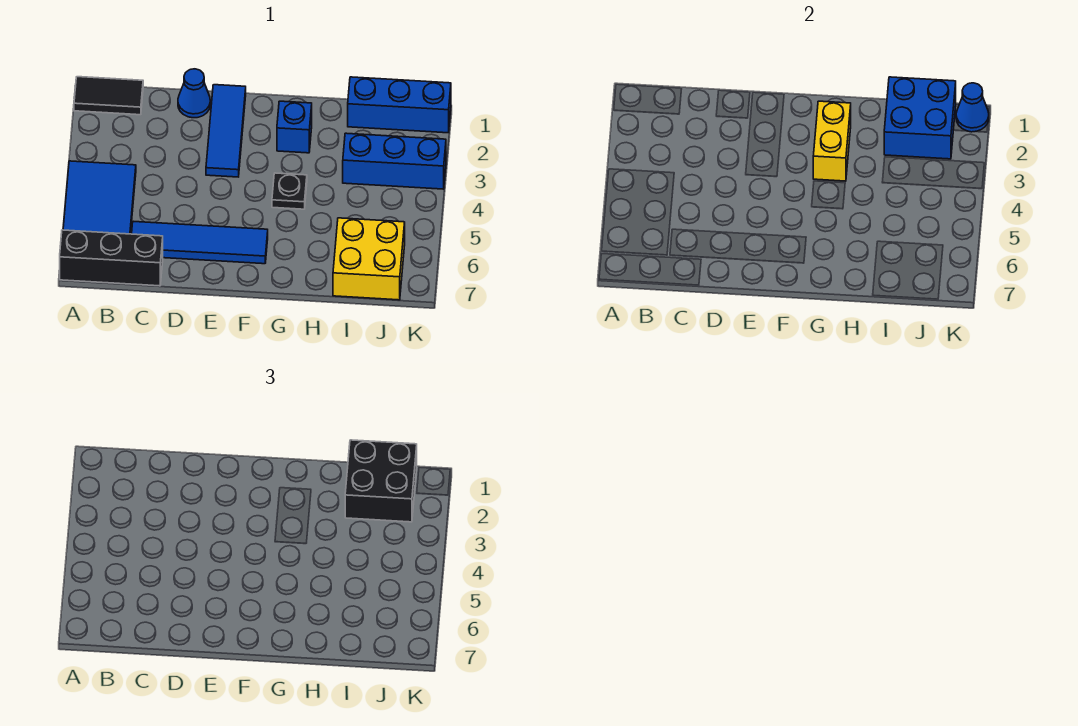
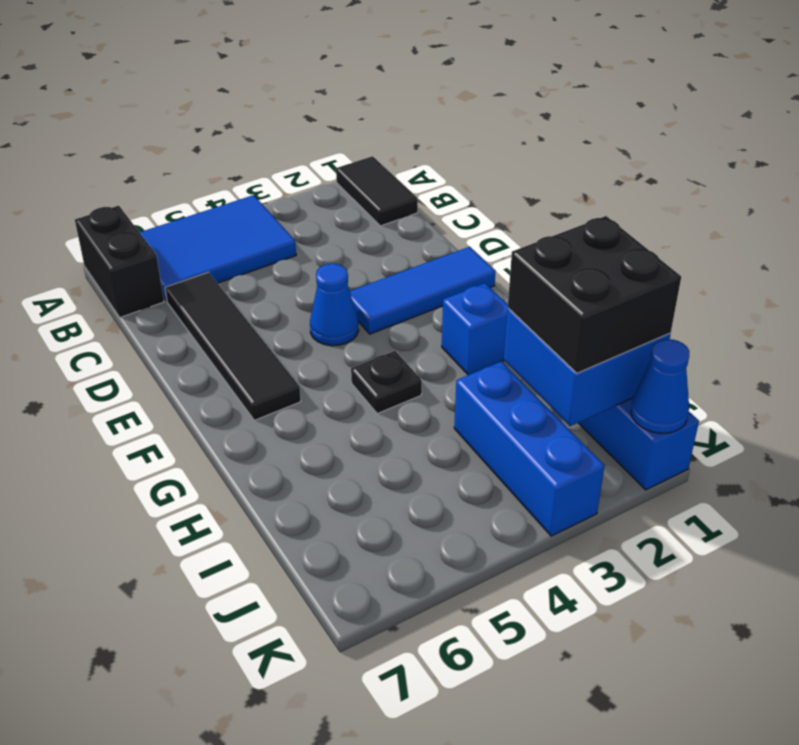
black brick A7:C7 level 1 -> black brick A7:B7 level 1
blue tile C6:F6 level 1 -> black tile C6:F6 level 1
blue cone D1 level 1 -> blue cone E4 level 1
yellow brick G2:G3 level 2 -> none
yellow brick I6:J7 level 1 -> none

